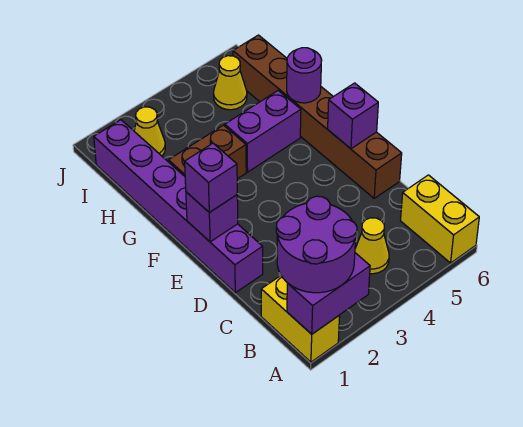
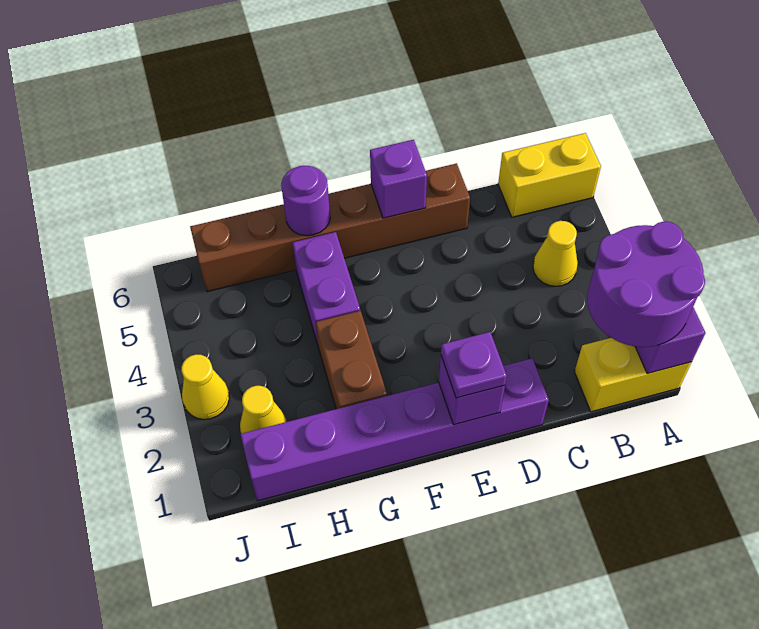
purple brick E1 level 3 -> purple plate E1 level 3
yellow cone I5 level 1 -> yellow cone J3 level 1

